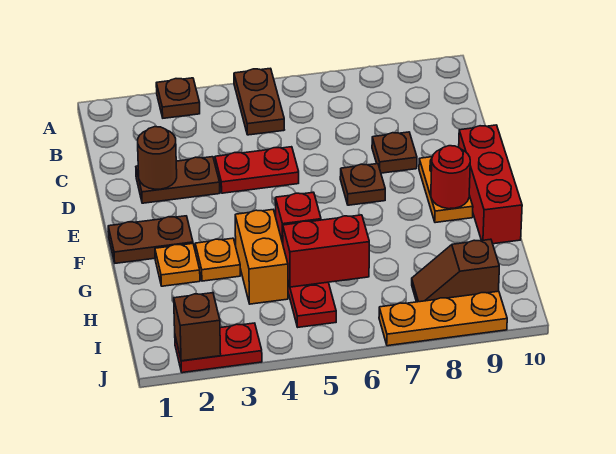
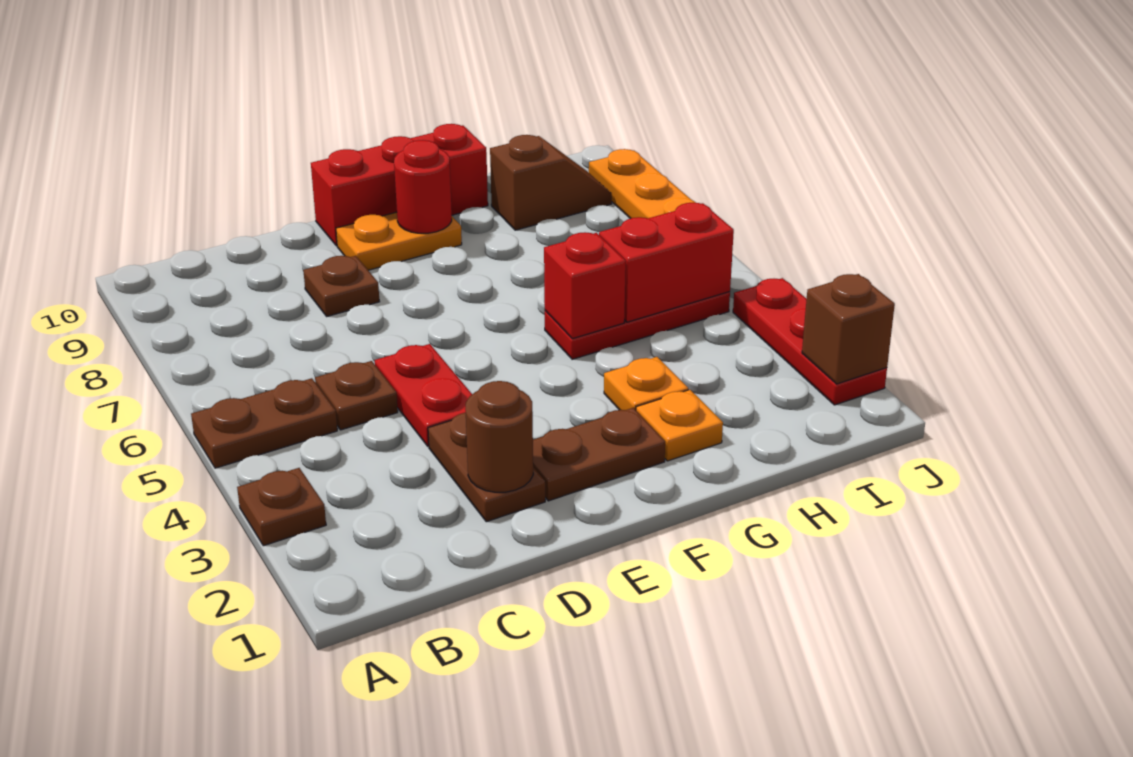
brown plate E7 level 1 -> brown plate C5 level 1
brown plate F1:F2 level 1 -> brown plate E2:F2 level 1
orange brick G4:H4 level 1 -> none
red brick H5:H6 level 2 -> red brick H5:I5 level 2
brown slope I8:I9 level 1 top 9 -> brown slope H9:I9 level 1 top H
red plate J2:J3 level 1 -> red plate J2:J4 level 1

